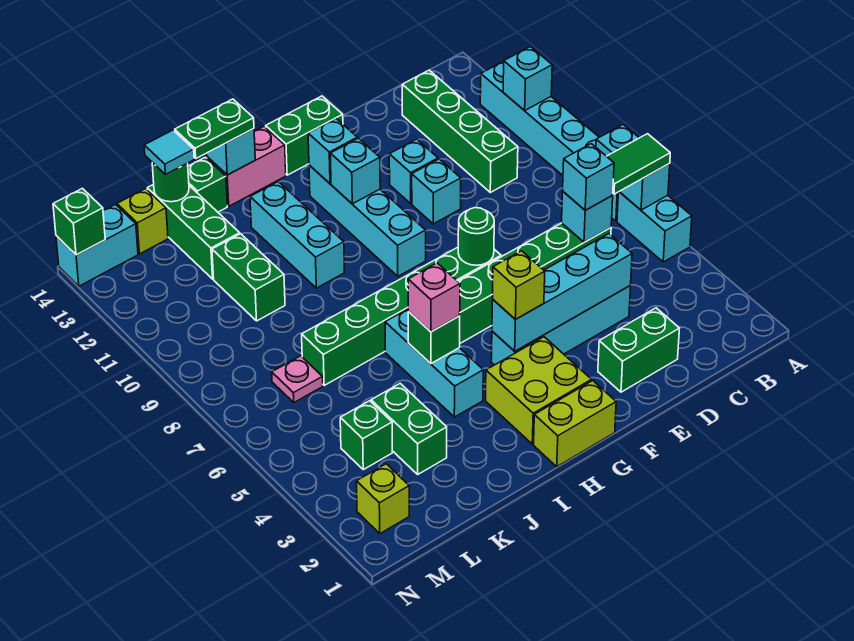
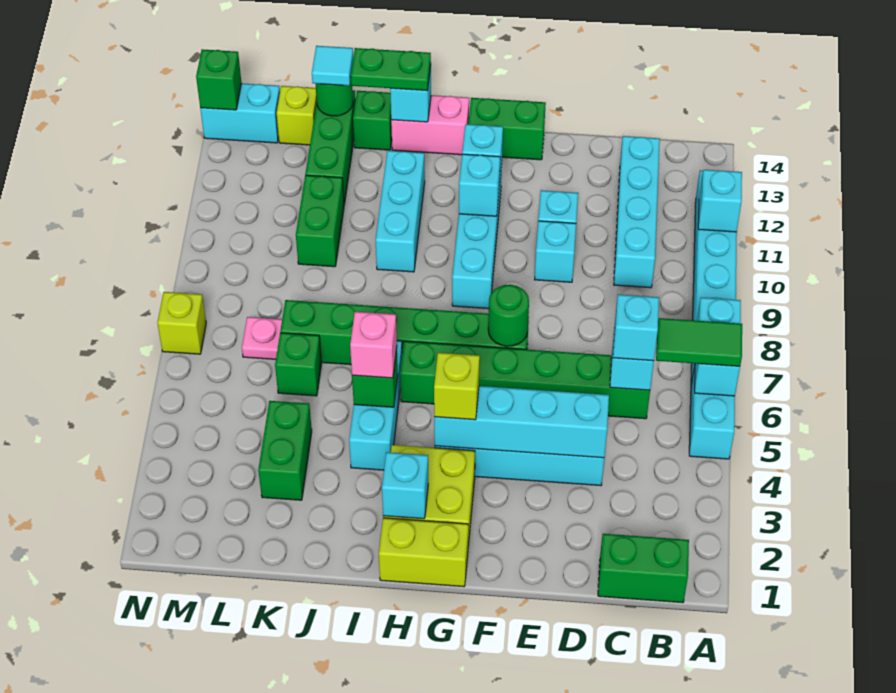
green brick C10:C13 level 1 -> cyan brick C10:C13 level 1
green brick D2:E2 level 1 -> green brick B1:C1 level 1
none -> cyan brick H2 level 2
green brick L4 level 1 -> green brick K6 level 1
lime brick M2 level 1 -> lime brick N7 level 1

